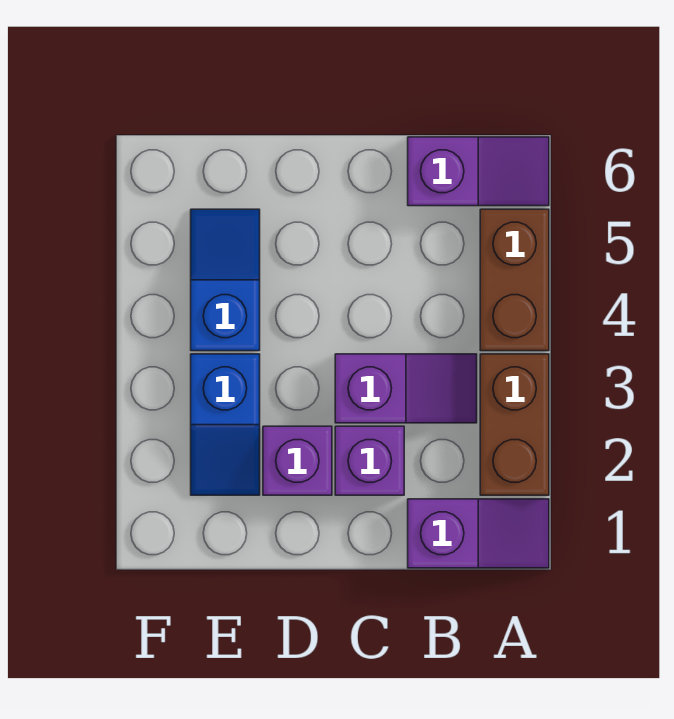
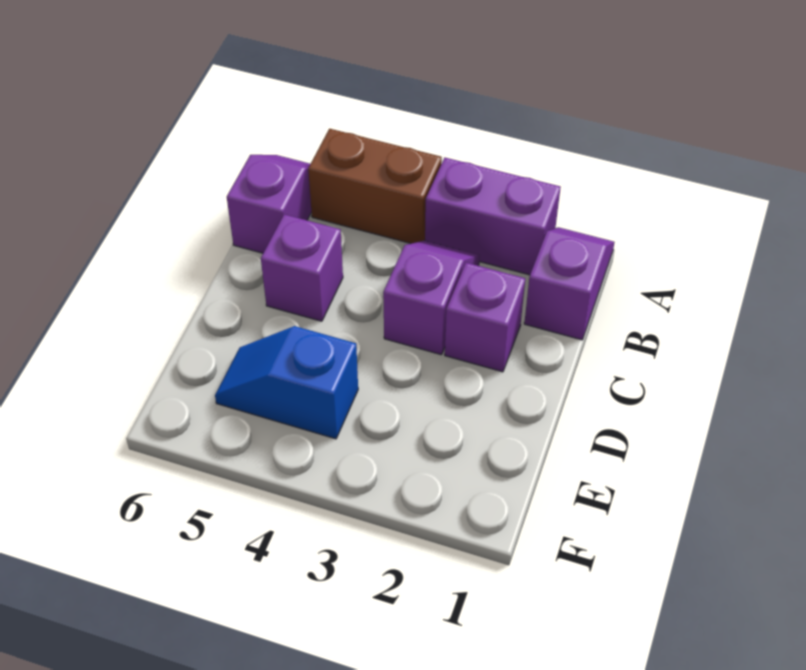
brown brick A2:A3 level 1 -> purple brick A2:A3 level 1
purple brick D2 level 1 -> purple brick C5 level 1
blue slope E2:E3 level 1 top 3 -> none

